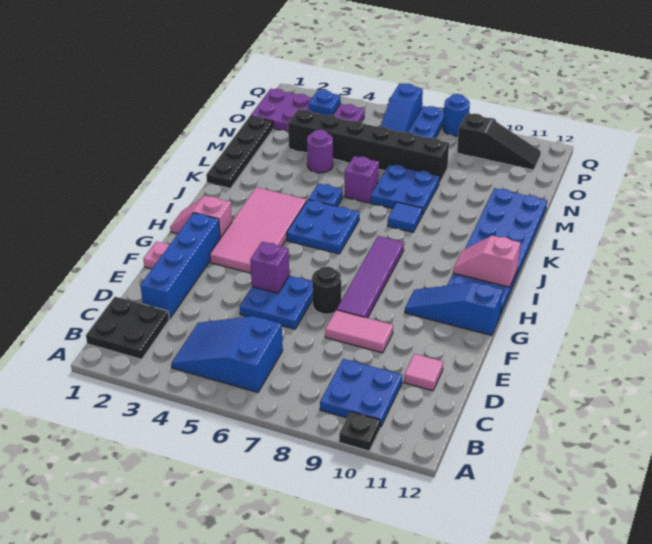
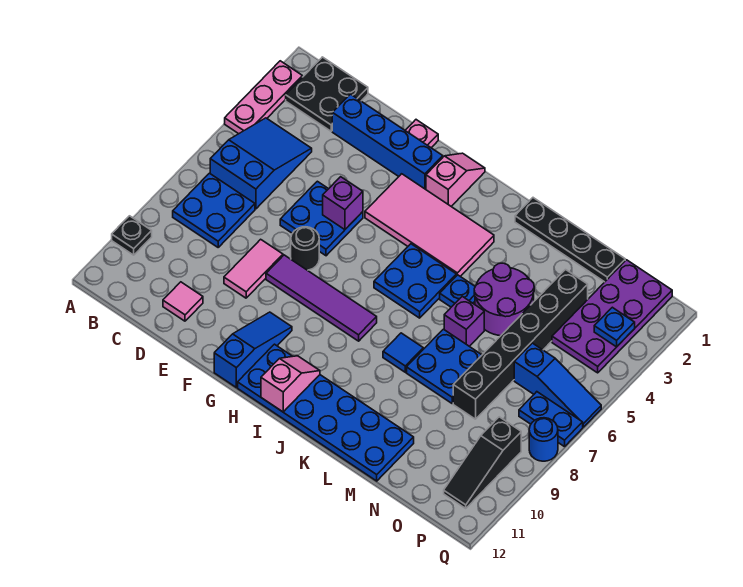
none -> pink plate A2:A4 level 1
blue plate B9:C10 level 1 -> blue plate B7:C8 level 1
purple round brick M4 level 1 -> purple round brick L4:M5 level 1
blue slope O6:Q6 level 1 top Q -> blue slope O6:Q6 level 1 top O

